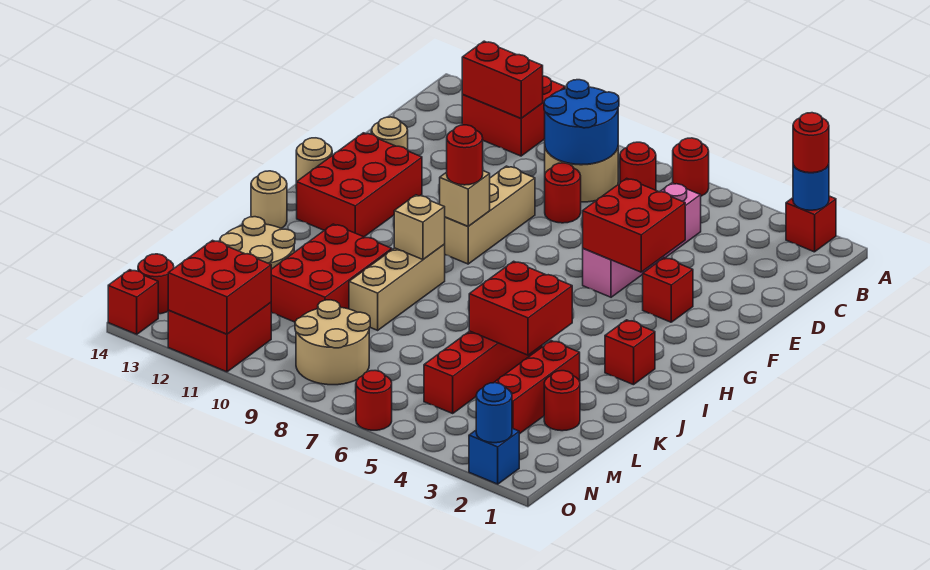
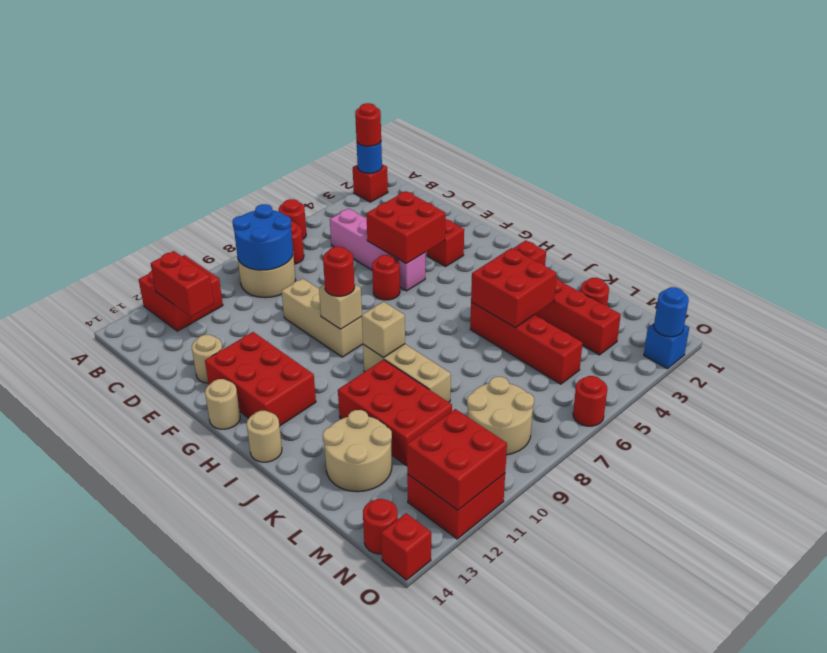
red brick B11:B12 level 2 -> red brick B12:C12 level 2
red round brick D8 level 1 -> red round brick F6 level 1

